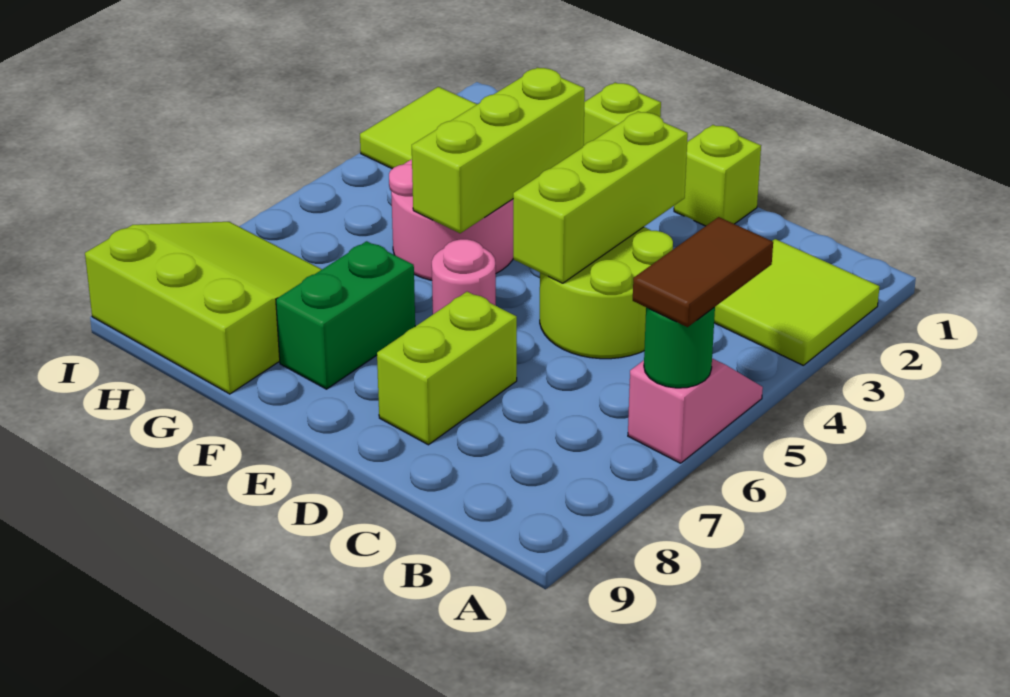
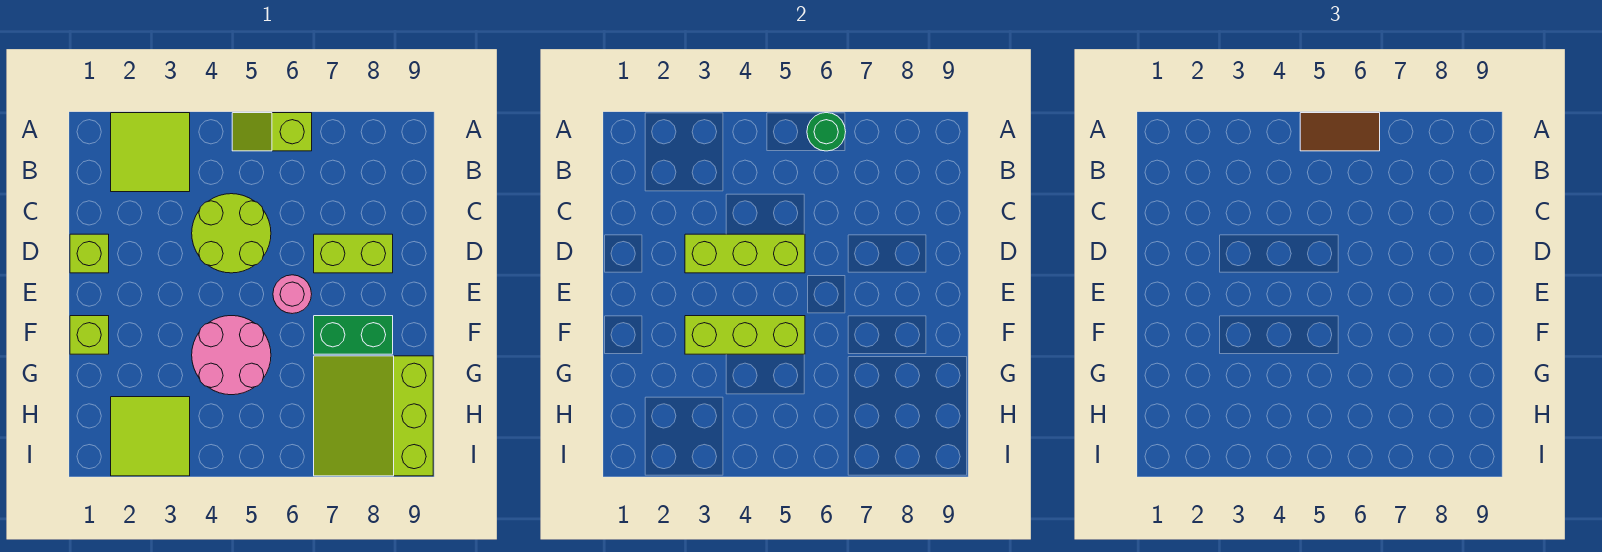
pink slope A5:A6 level 1 top 6 -> lime slope A5:A6 level 1 top 6

